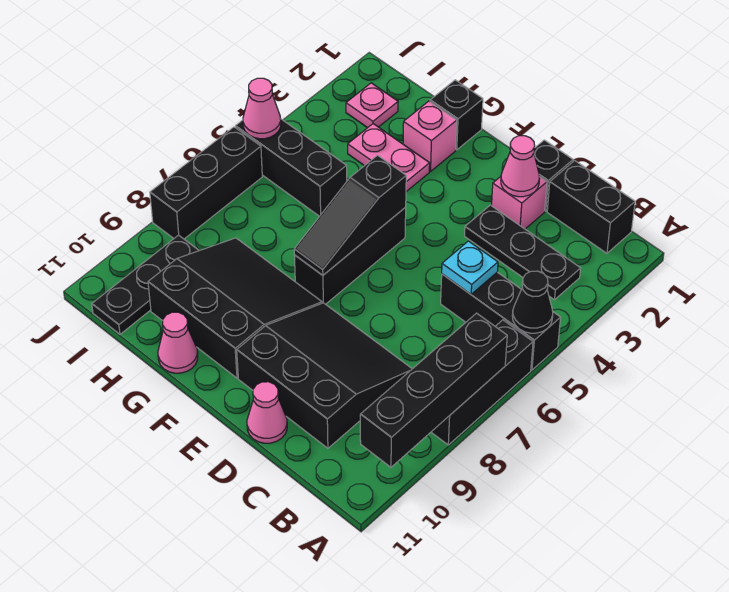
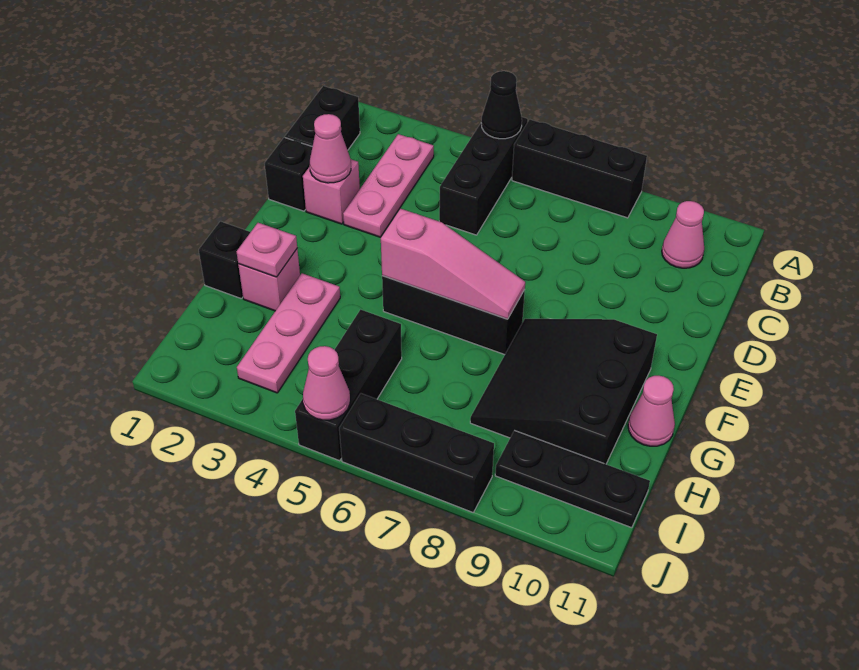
black brick A7:A10 level 2 -> none
black plate B3:D3 level 1 -> pink plate B3:D3 level 1
cyan plate C5 level 2 -> none
black slope C8:E10 level 1 top 10 -> none
pink cone D11 level 1 -> pink cone B10 level 1
black slope F5:F7 level 2 top 5 -> pink slope F5:F7 level 2 top 5
pink plate G3:H3 level 1 -> pink plate G3:I3 level 1
pink plate I2 level 1 -> pink plate G2 level 2

